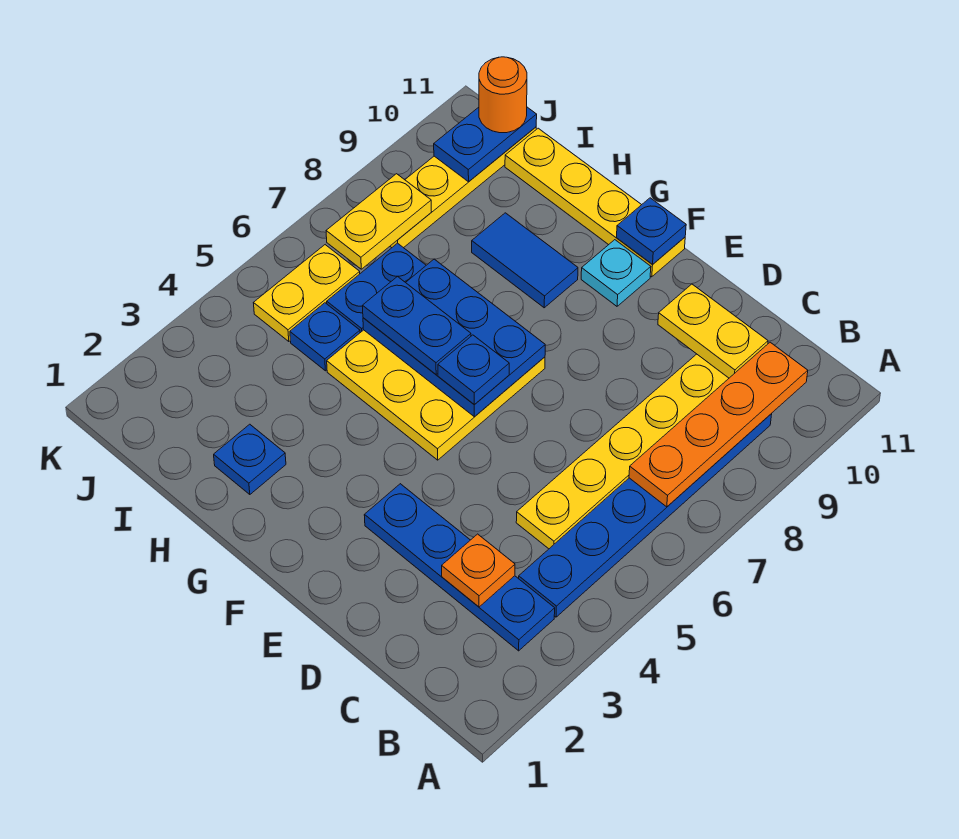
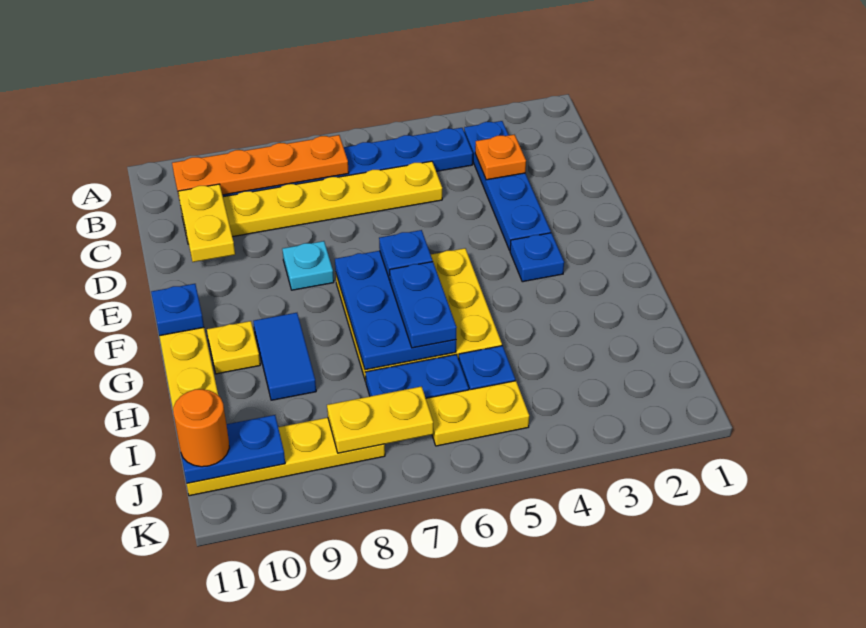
cyan plate F10 level 1 -> cyan plate E8 level 1
none -> yellow plate G10 level 1
blue plate H2 level 1 -> blue plate F3 level 1

